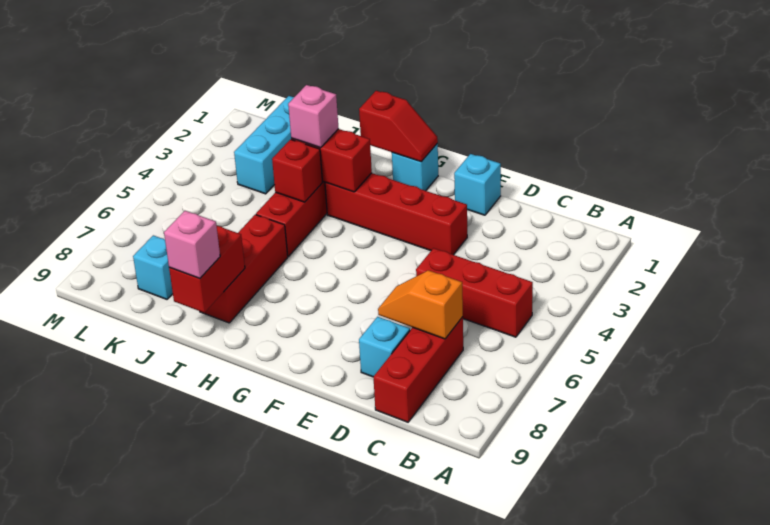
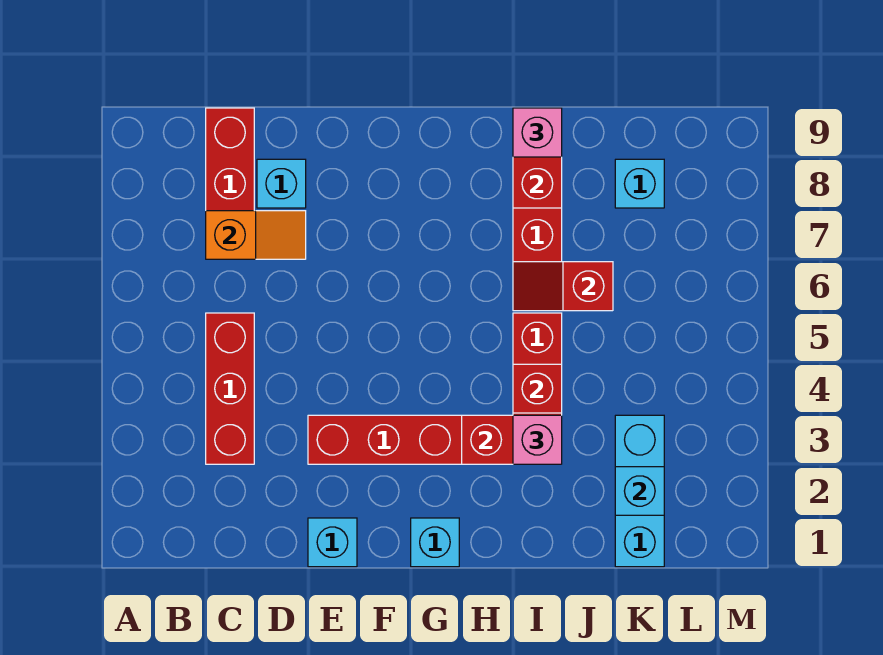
red brick B5:D5 level 1 -> red brick C3:C5 level 1
red slope G1:H1 level 2 top H -> red slope I6:J6 level 2 top J
none -> cyan brick K2 level 2

